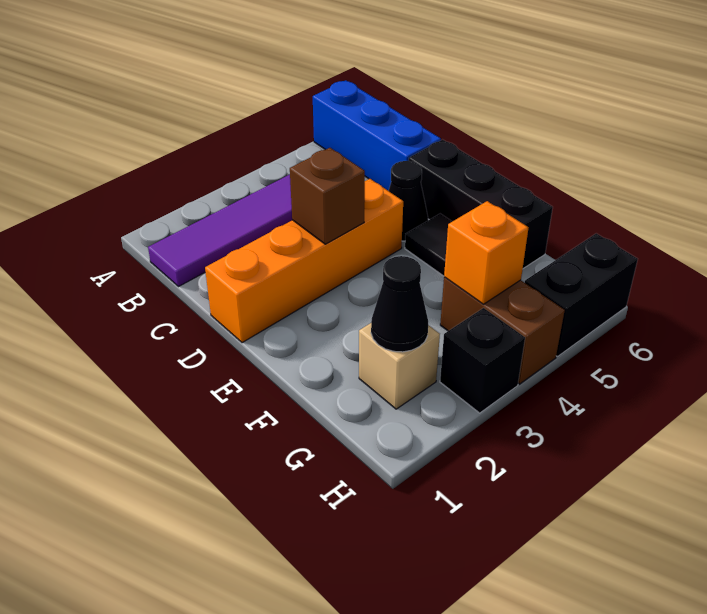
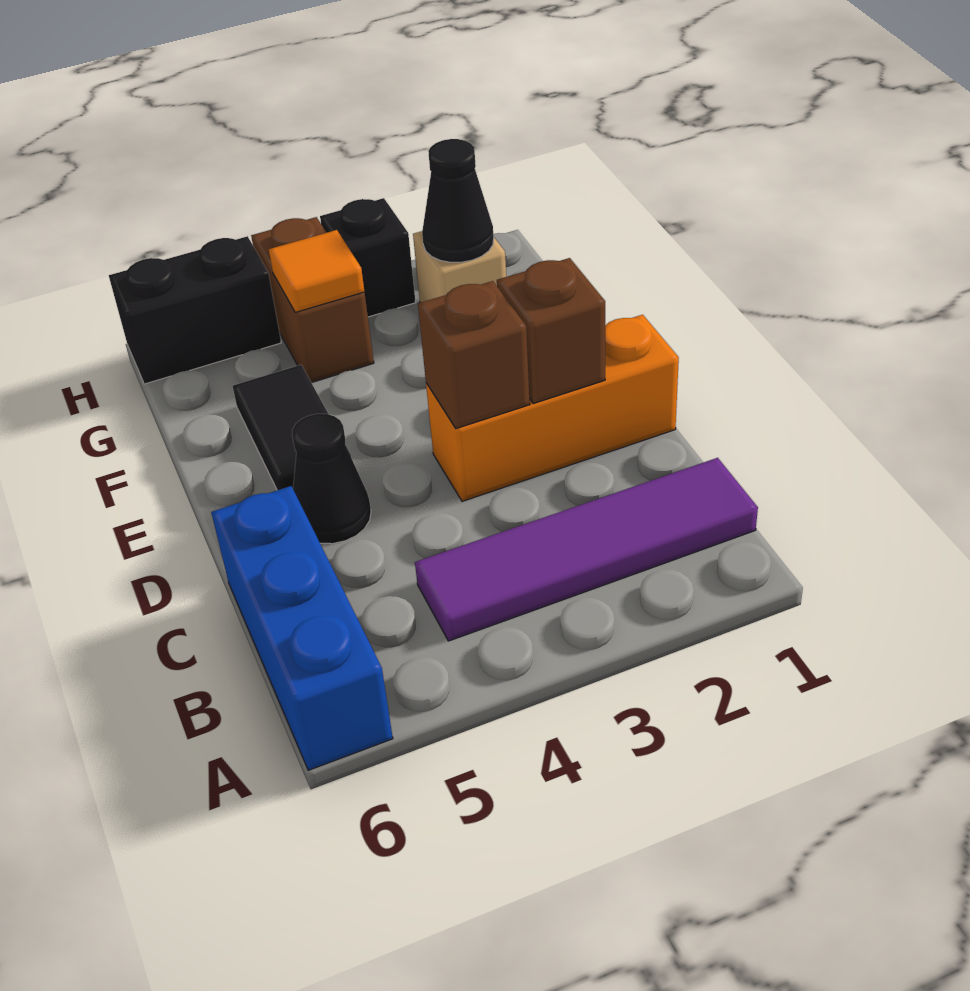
orange brick D1:D4 level 1 -> orange brick D1:D3 level 1
none -> brown brick D2 level 2
black brick D6:F6 level 1 -> none
orange brick G4 level 2 -> orange tile G4 level 2

